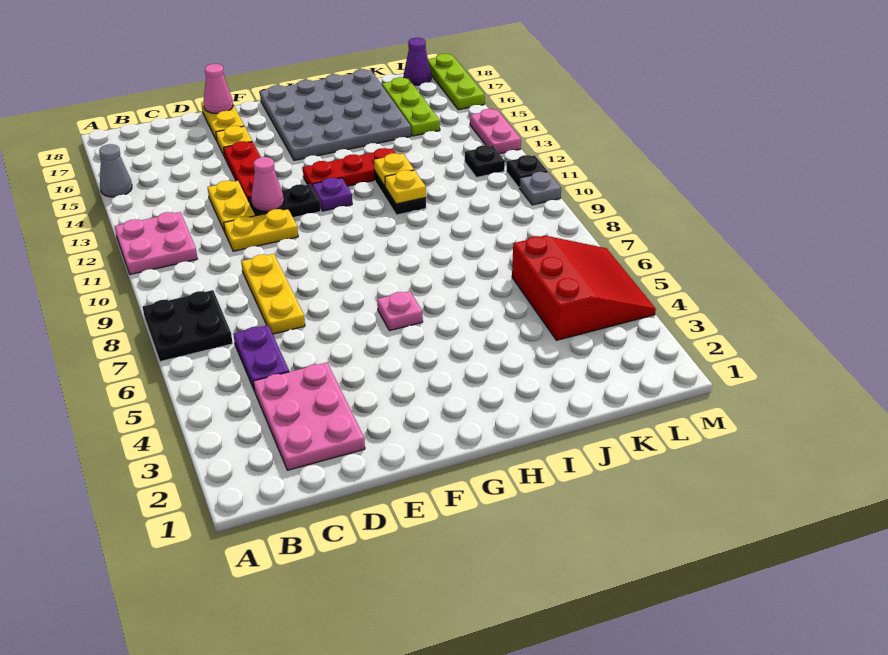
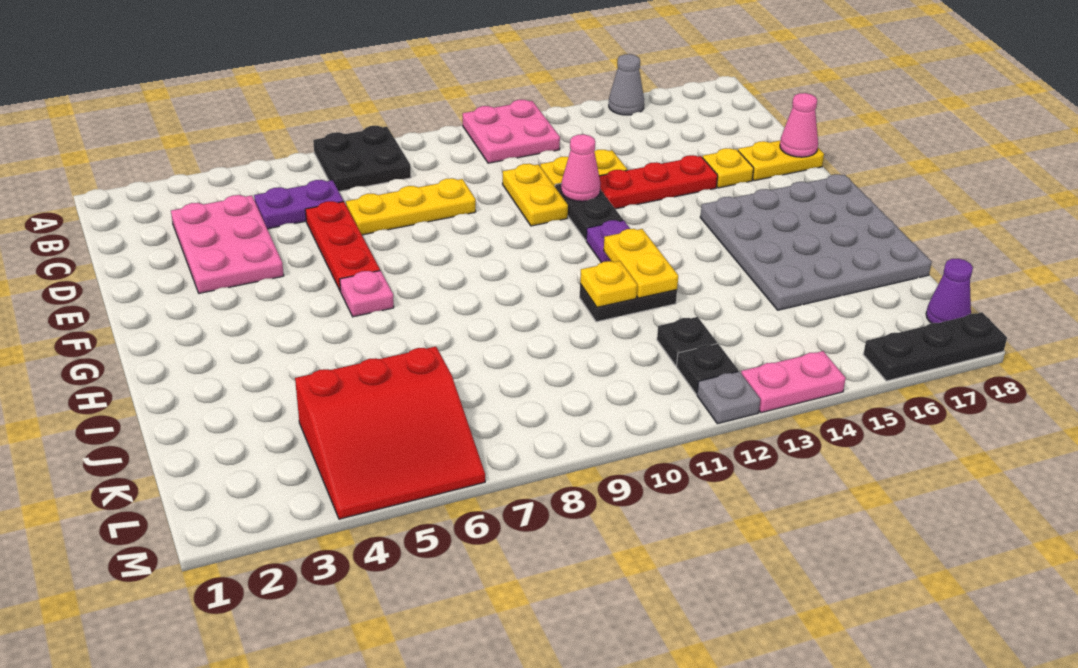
pink plate C2:D4 level 1 -> pink plate C3:E4 level 1
red plate G13:I13 level 1 -> red plate D6:F6 level 1
yellow plate I12 level 2 -> yellow plate H12:I12 level 2
lime plate K15:K17 level 1 -> none
grey plate M10 level 1 -> grey plate M12 level 1
black plate M11 level 1 -> black plate K12 level 1
lime plate M16:M18 level 1 -> black plate M16:M18 level 1

